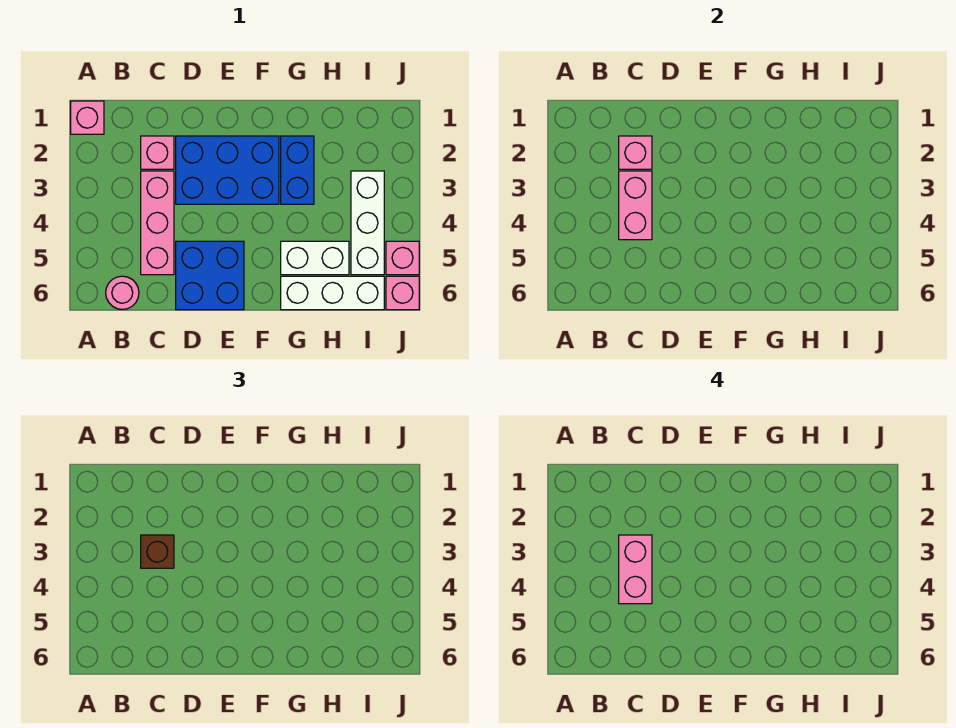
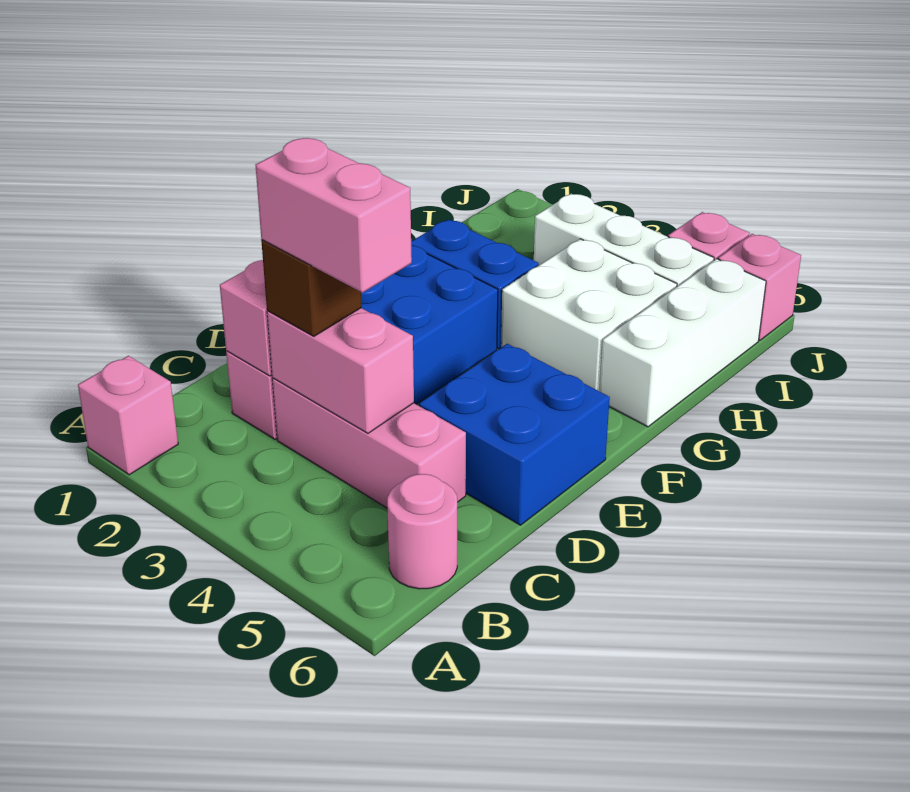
white brick G5:H5 level 1 -> white brick G4:H5 level 1

